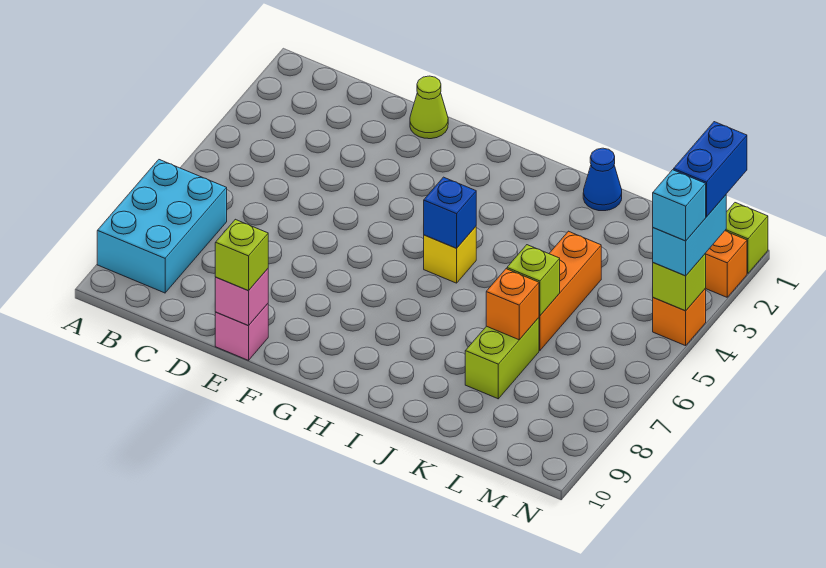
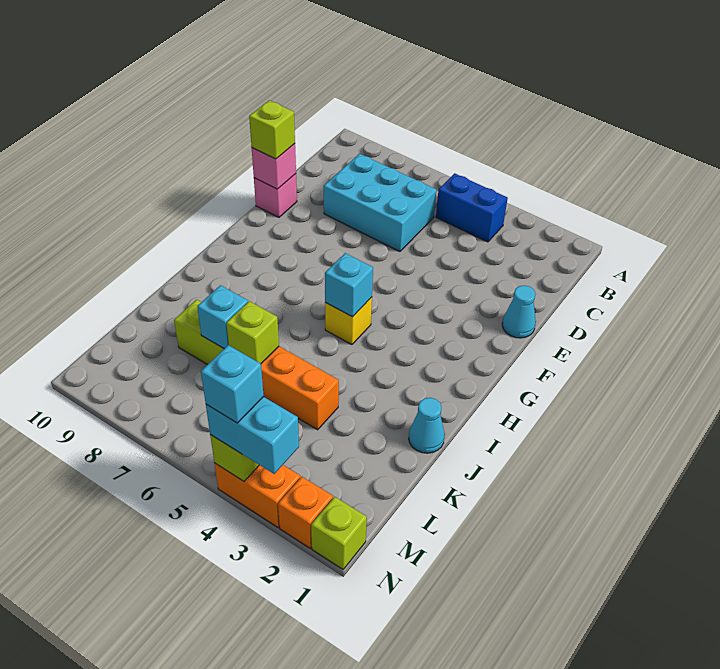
cyan brick A7:B9 level 1 -> cyan brick C6:D8 level 1
lime cone E1 level 1 -> cyan cone E1 level 1
blue brick H5 level 2 -> cyan brick H5 level 2
blue cone J1 level 1 -> cyan cone J1 level 1
orange brick K7 level 2 -> cyan brick K7 level 2
blue brick N2:N3 level 4 -> blue brick B4:B5 level 1
orange brick N4 level 1 -> orange brick N3:N4 level 1

